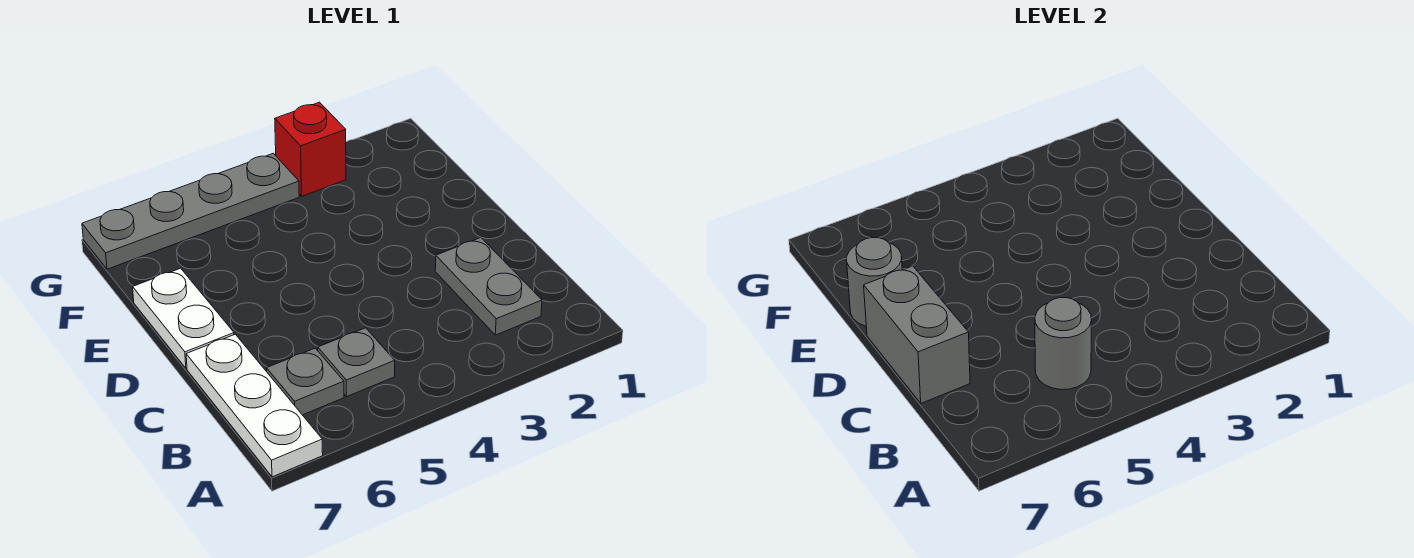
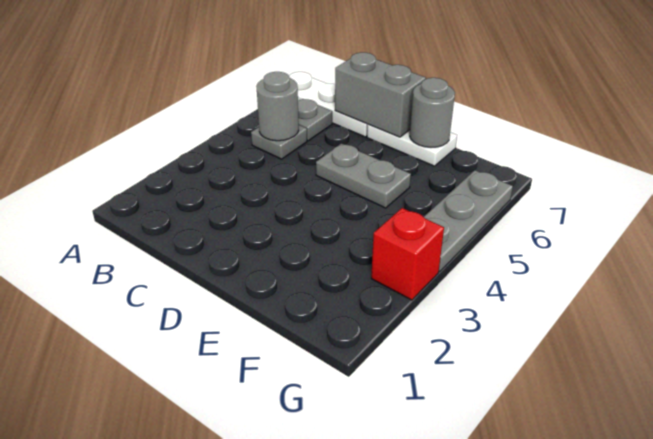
grey plate B2:C2 level 1 -> grey plate D5:E5 level 1
grey plate G4:G7 level 1 -> grey plate G4:G6 level 1

